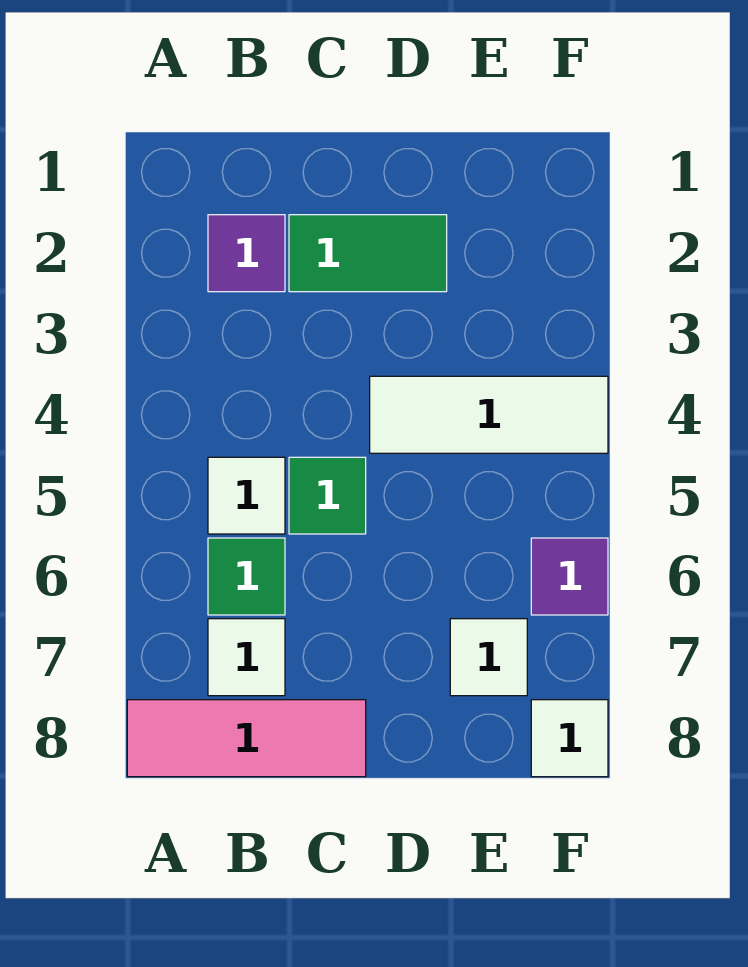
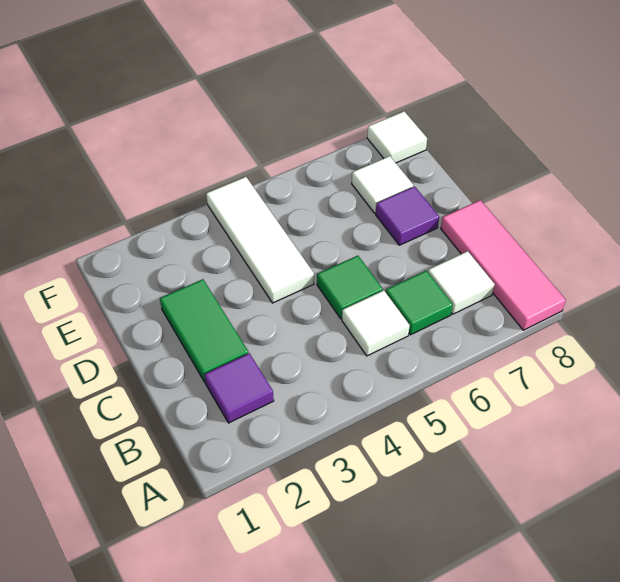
purple tile F6 level 1 -> purple tile D7 level 1

